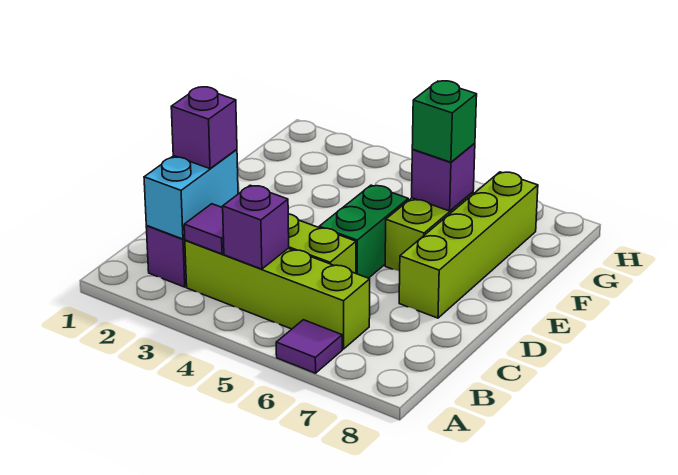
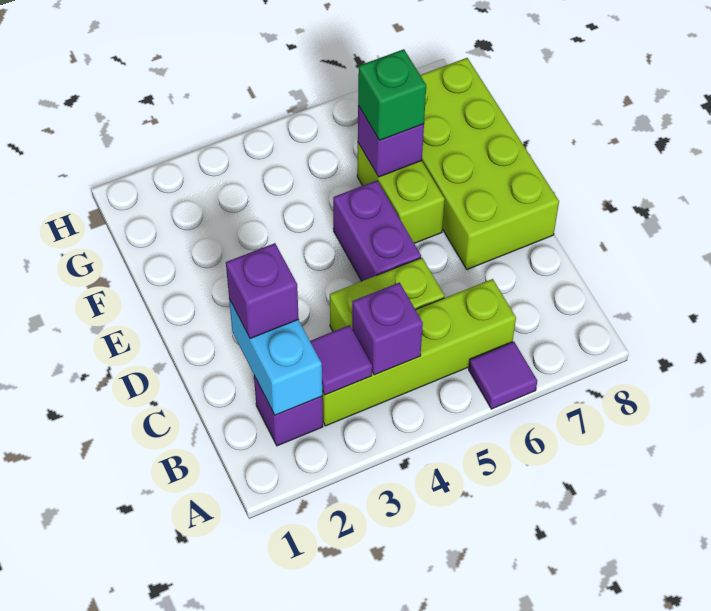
green brick D5:E5 level 1 -> purple brick D5:E5 level 1
lime brick D7:G7 level 1 -> lime brick D7:G8 level 1

